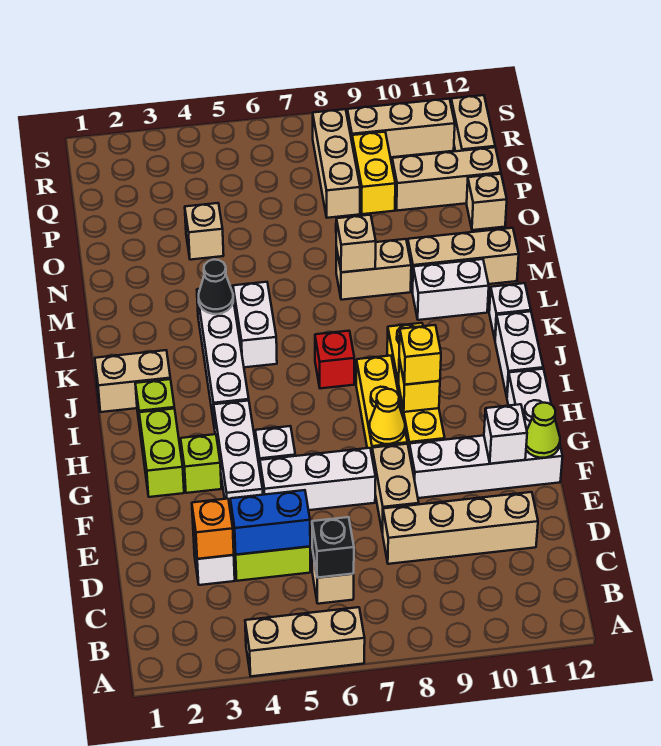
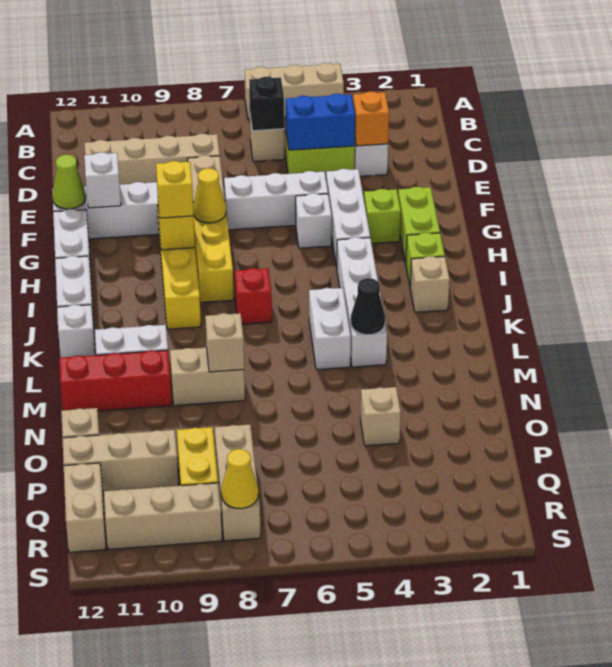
tan brick J1:J2 level 1 -> tan brick J2 level 1
tan brick M10:M12 level 1 -> red brick M10:M12 level 1
none -> yellow cone R8 level 2

